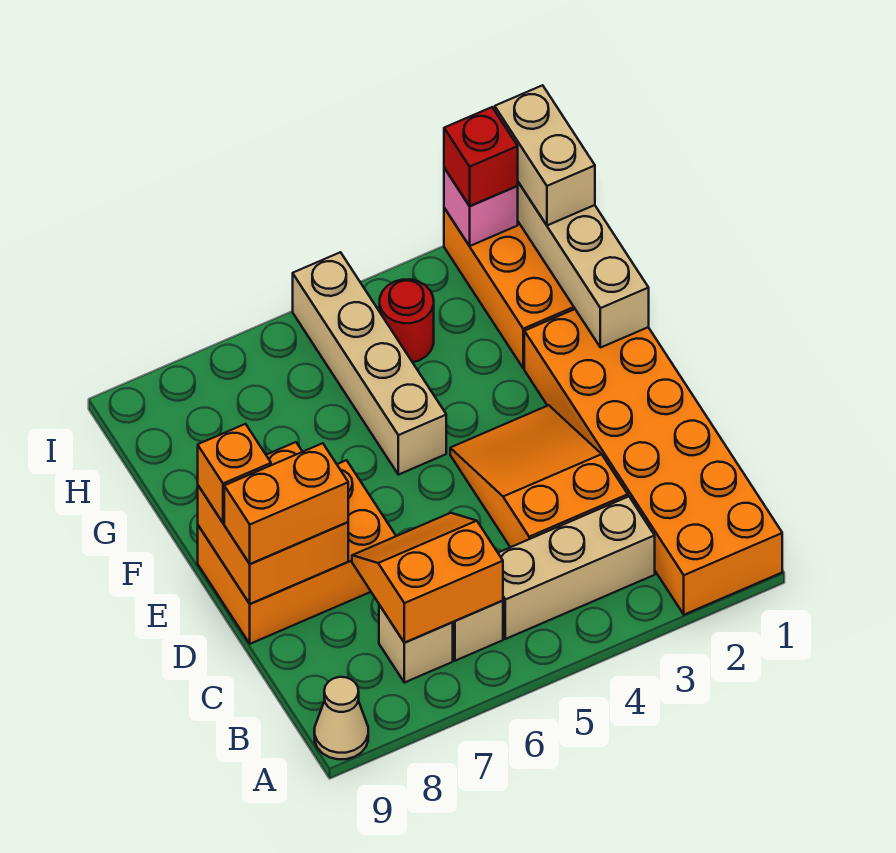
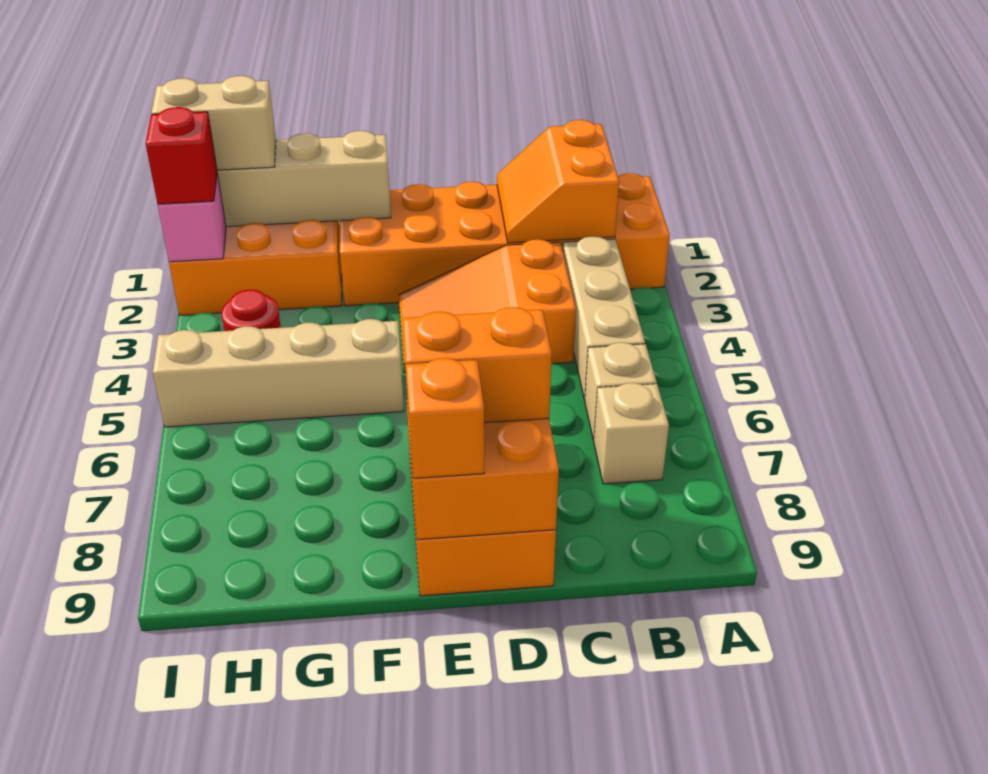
tan cone A9 level 1 -> none
orange slope B6:C7 level 2 top B -> orange slope B1:C2 level 2 top B
orange brick D8:D9 level 3 -> orange brick D8:E8 level 3

